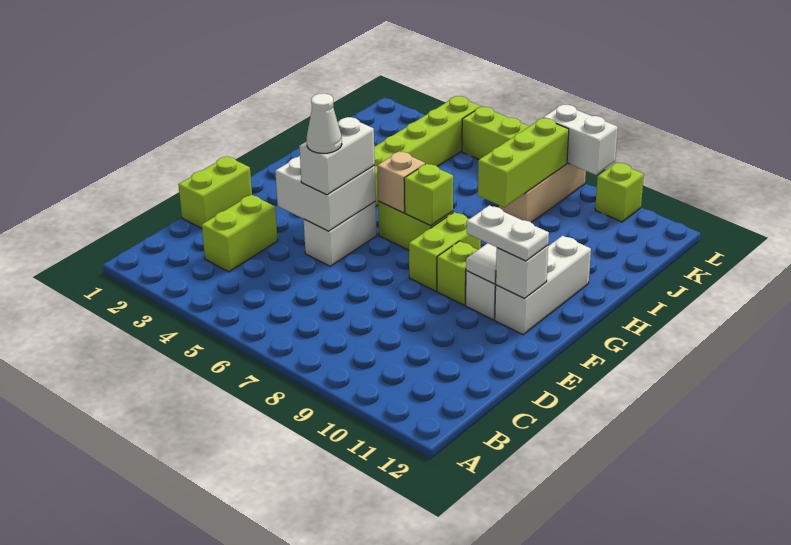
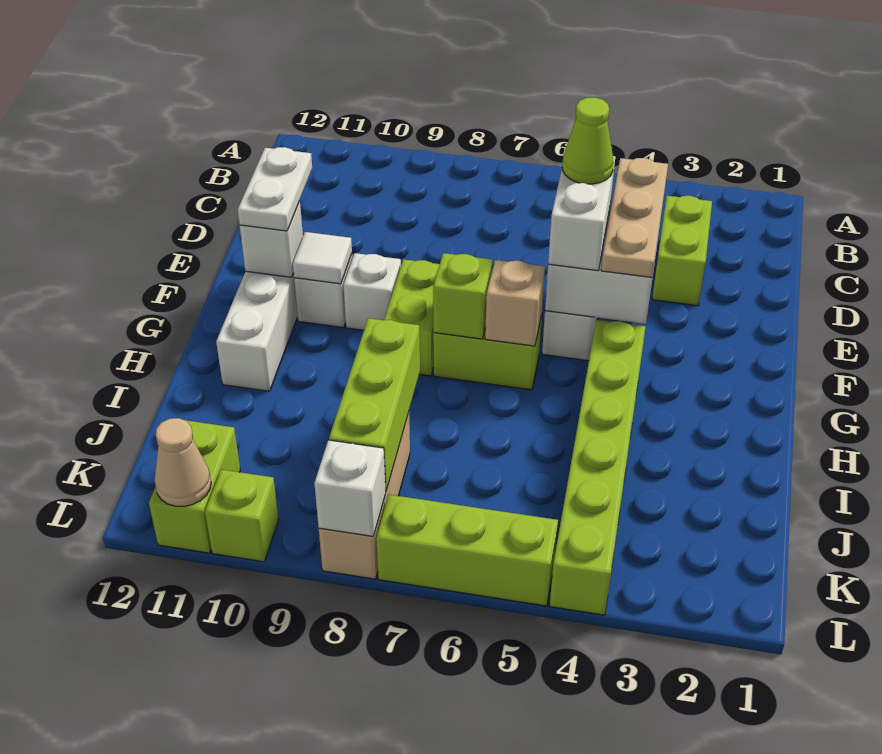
lime brick D1:E1 level 1 -> lime brick K11:L11 level 1
none -> tan plate D4:F4 level 3
white cone E5 level 4 -> lime cone E5 level 4
lime brick F9 level 1 -> white brick F9 level 1
white plate F10:F11 level 3 -> white plate E11:F11 level 3
white brick L8:L9 level 2 -> white brick L8 level 2
none -> tan cone L11 level 2

